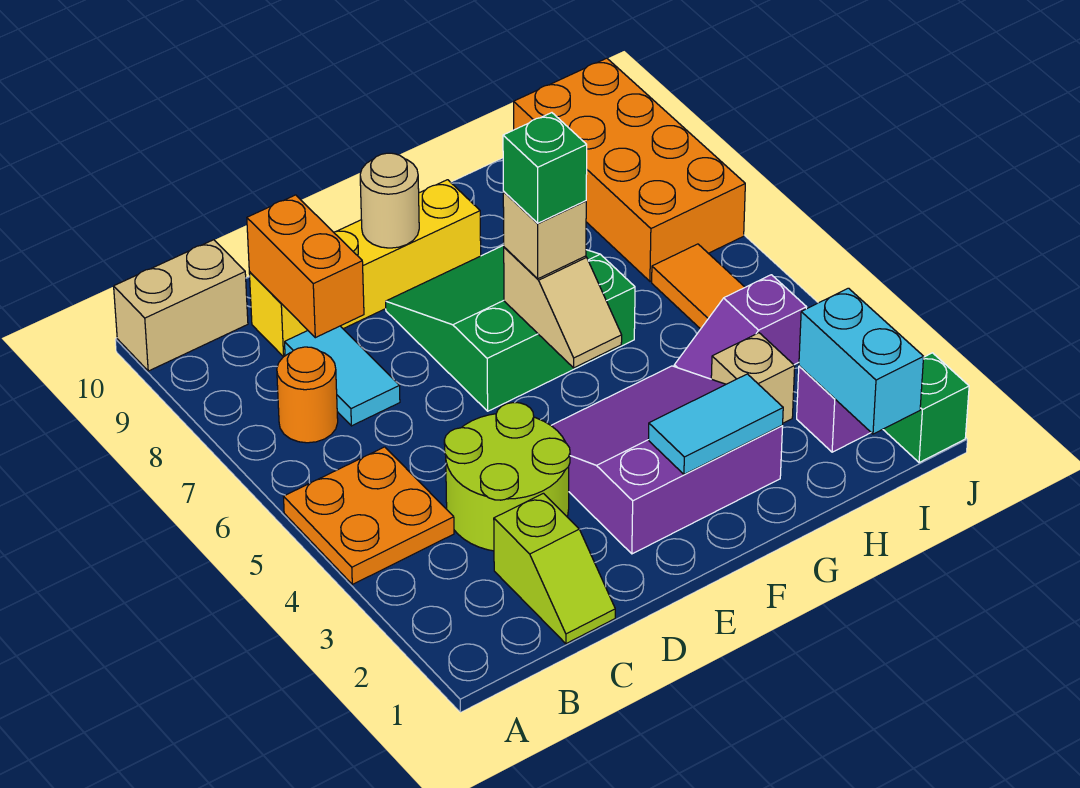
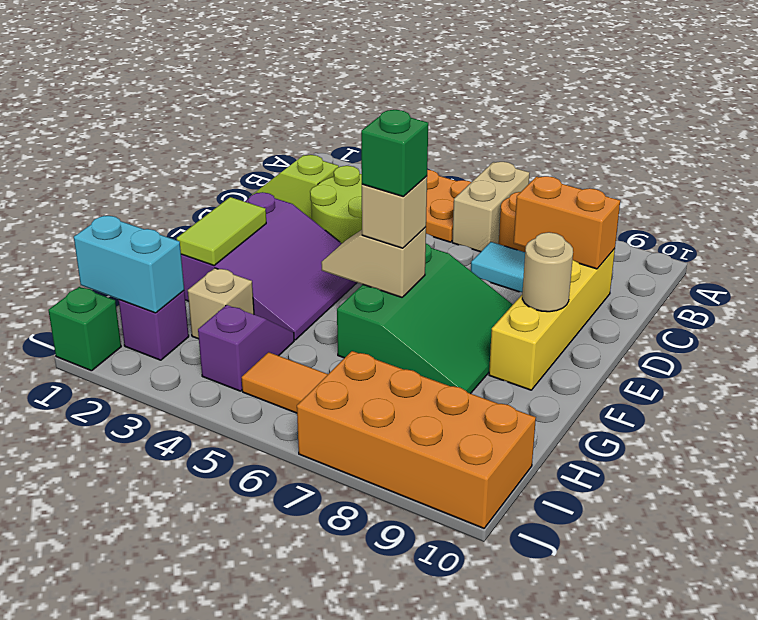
tan brick A10:B10 level 1 -> tan brick A6:B6 level 1
cyan tile F2:G2 level 2 -> lime tile F2:G2 level 2

